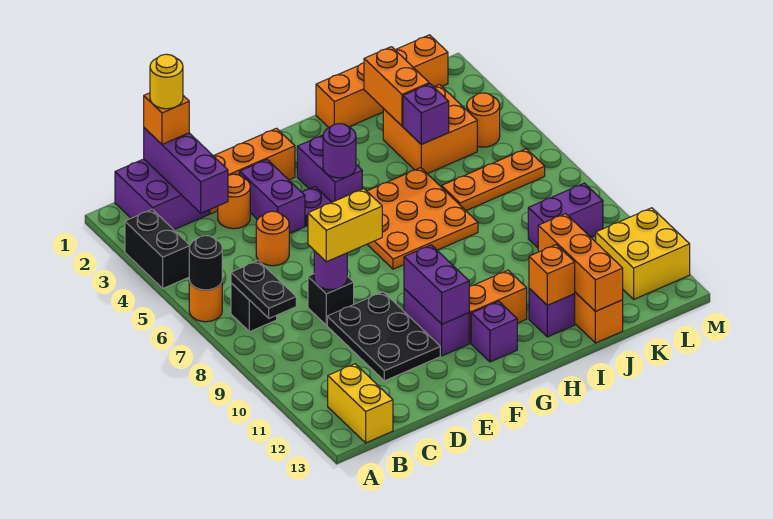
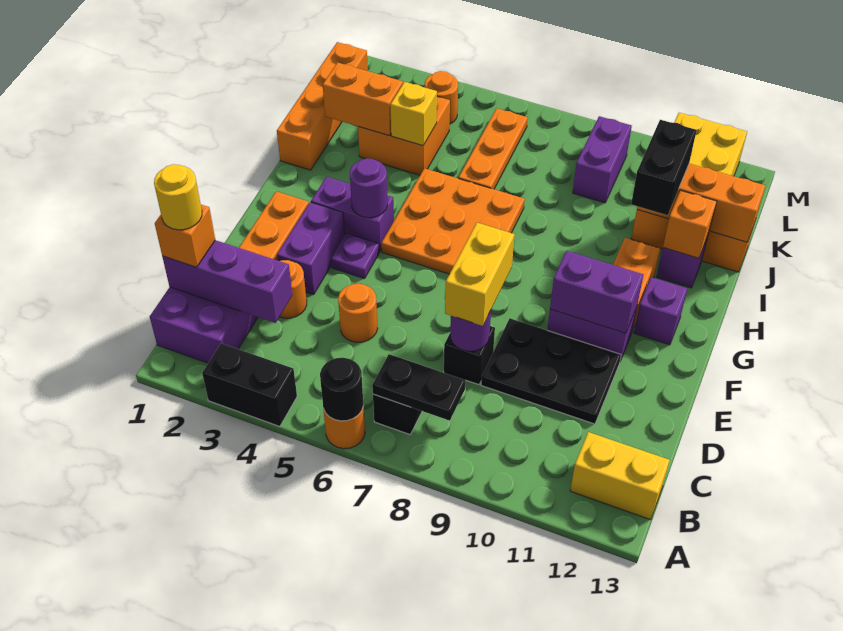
purple brick E3:E4 level 1 -> purple brick E3:F3 level 1
none -> black brick I11:J11 level 3
purple brick J4 level 2 -> yellow brick J4 level 2

